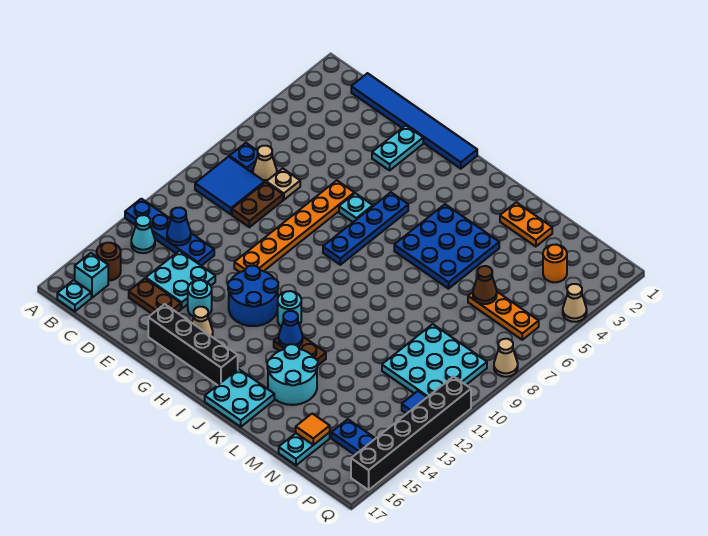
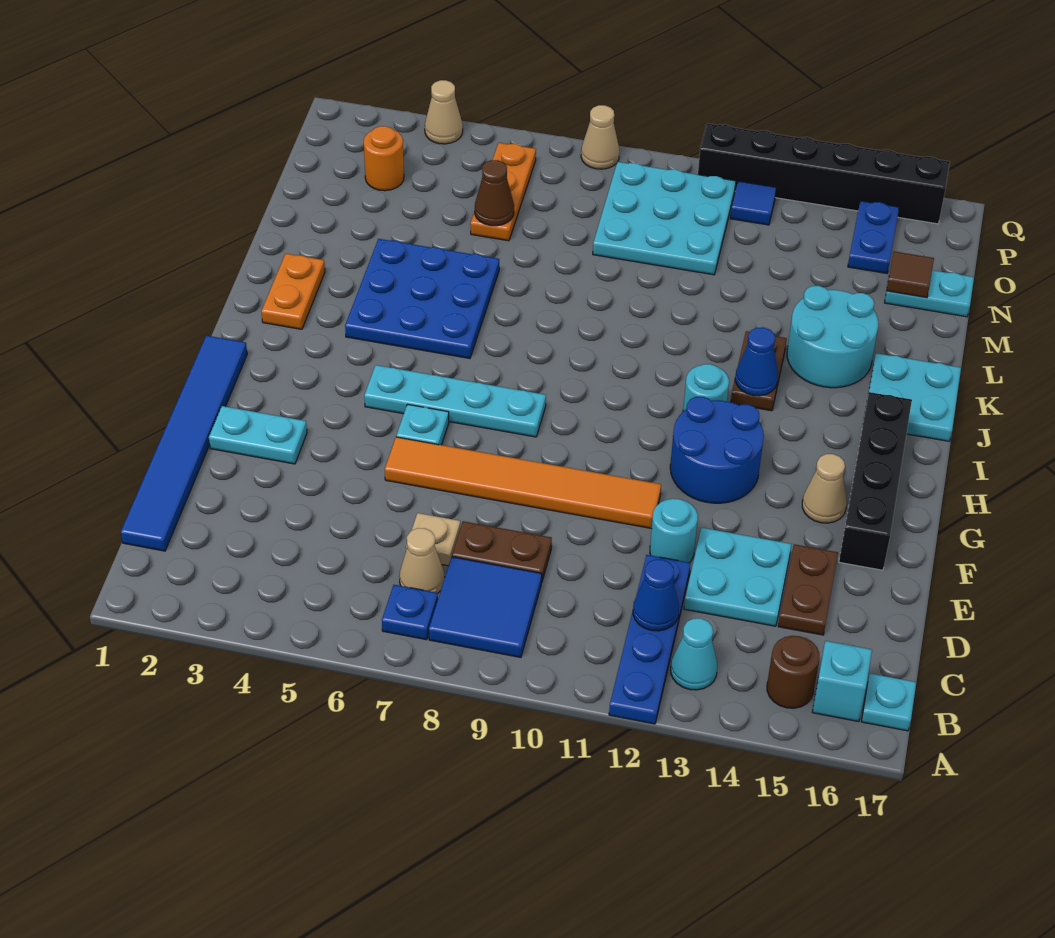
orange plate F6:F11 level 1 -> orange tile F6:F11 level 1
cyan round brick F14 level 1 -> cyan round brick E12 level 1
blue plate H5:H8 level 1 -> cyan plate H5:H8 level 1
orange plate L2:M2 level 1 -> orange plate J2:K2 level 1
orange tile N16 level 2 -> brown tile N16 level 2

